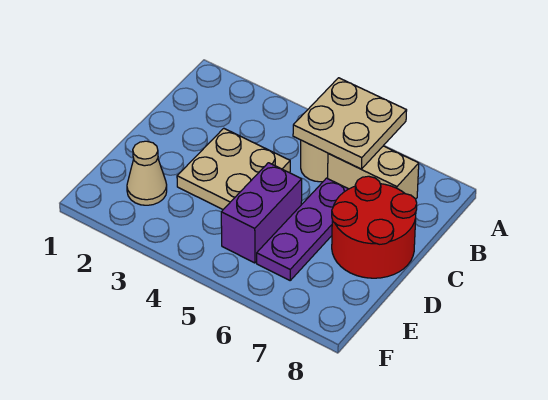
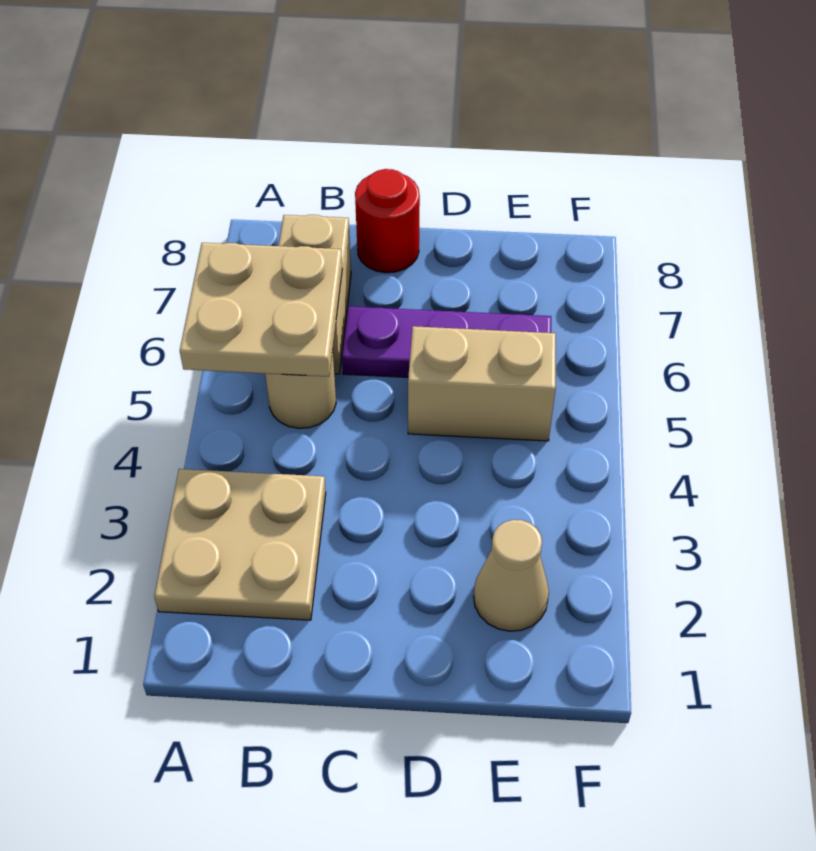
tan plate C3:D4 level 1 -> tan plate A2:B3 level 1
red round brick C7:D8 level 1 -> red round brick C8 level 1
purple brick D5:E5 level 1 -> tan brick D5:E5 level 1

